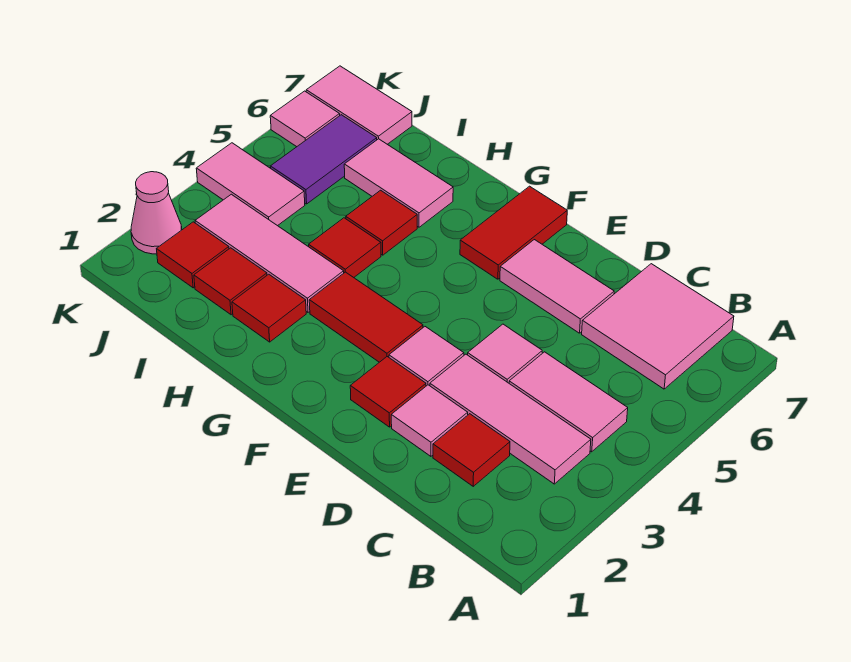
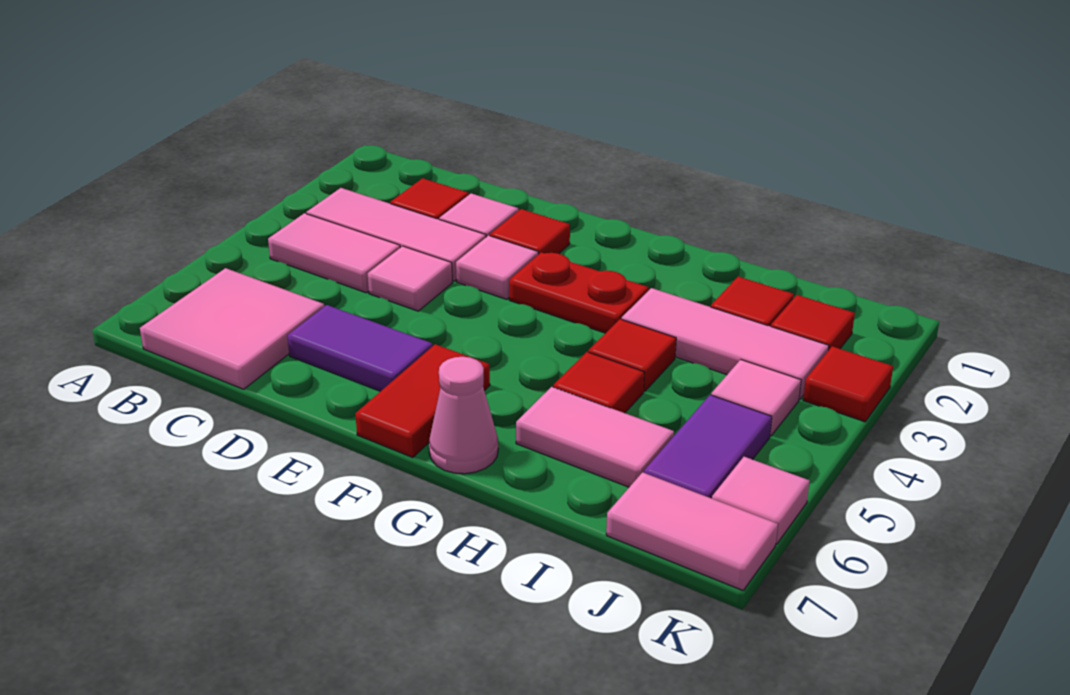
pink tile D6:E6 level 1 -> purple tile D6:E6 level 1
red tile F3:G3 level 1 -> red plate F3:G3 level 1
red tile H2 level 1 -> red tile K3 level 1
pink tile J4:K4 level 1 -> pink tile J4 level 1
pink cone K2 level 1 -> pink cone G7 level 1

